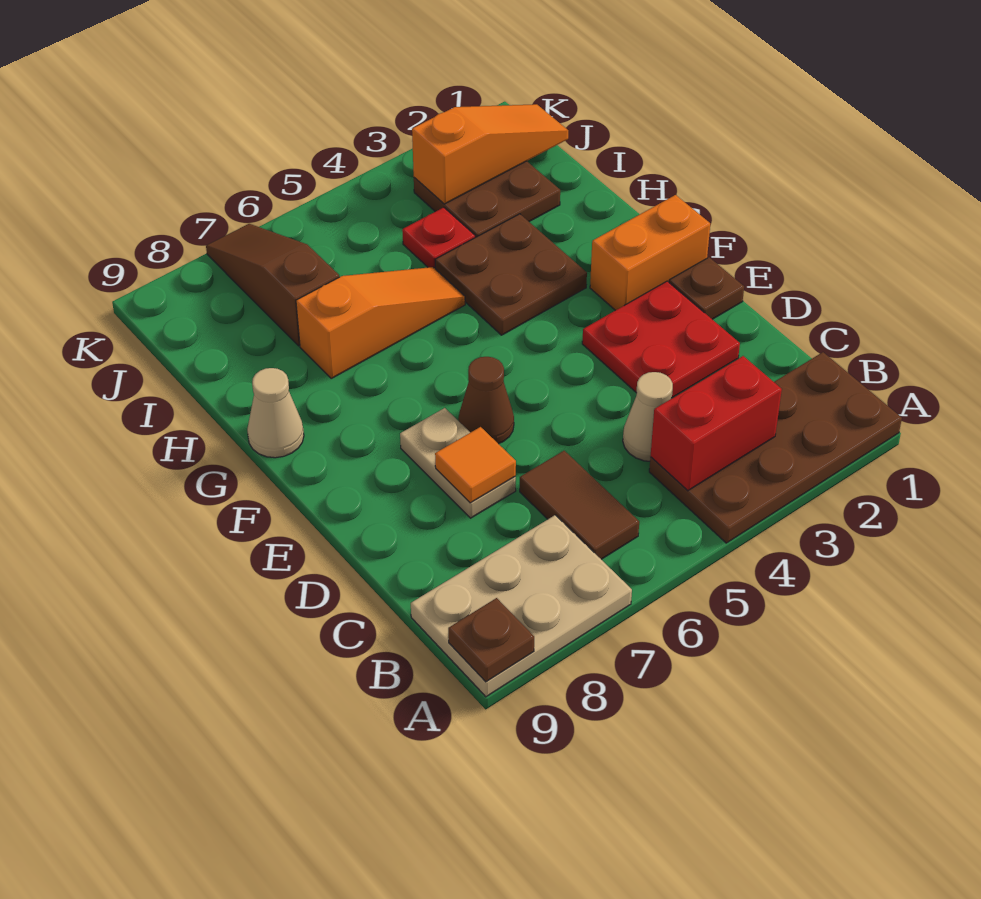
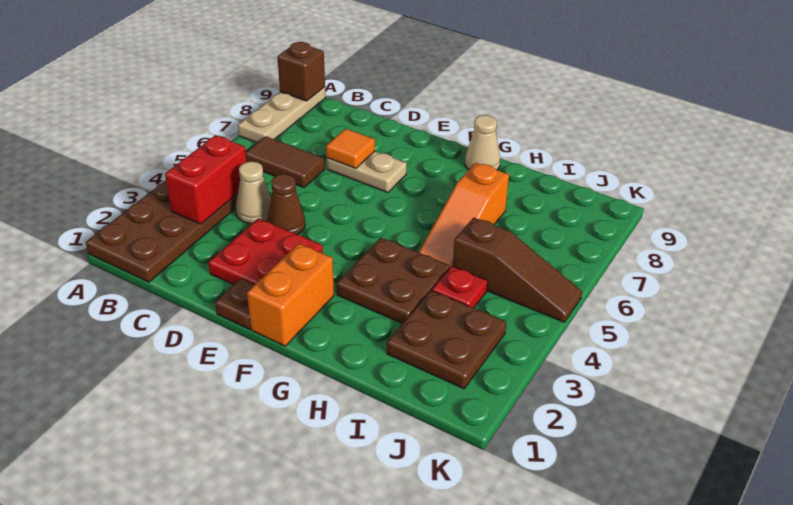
tan plate A7:B9 level 1 -> tan plate A7:A9 level 1
brown plate A9 level 2 -> brown brick A9 level 2
brown cone E6 level 1 -> brown cone D4 level 1
brown slope I7:K7 level 1 top I -> brown slope I5:K5 level 1 top I
orange slope J1:J3 level 2 top 3 -> none

